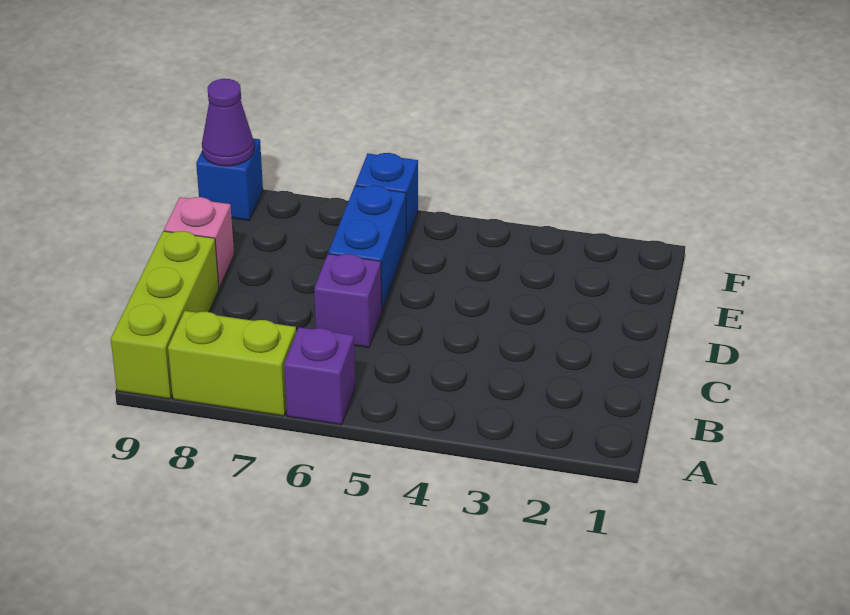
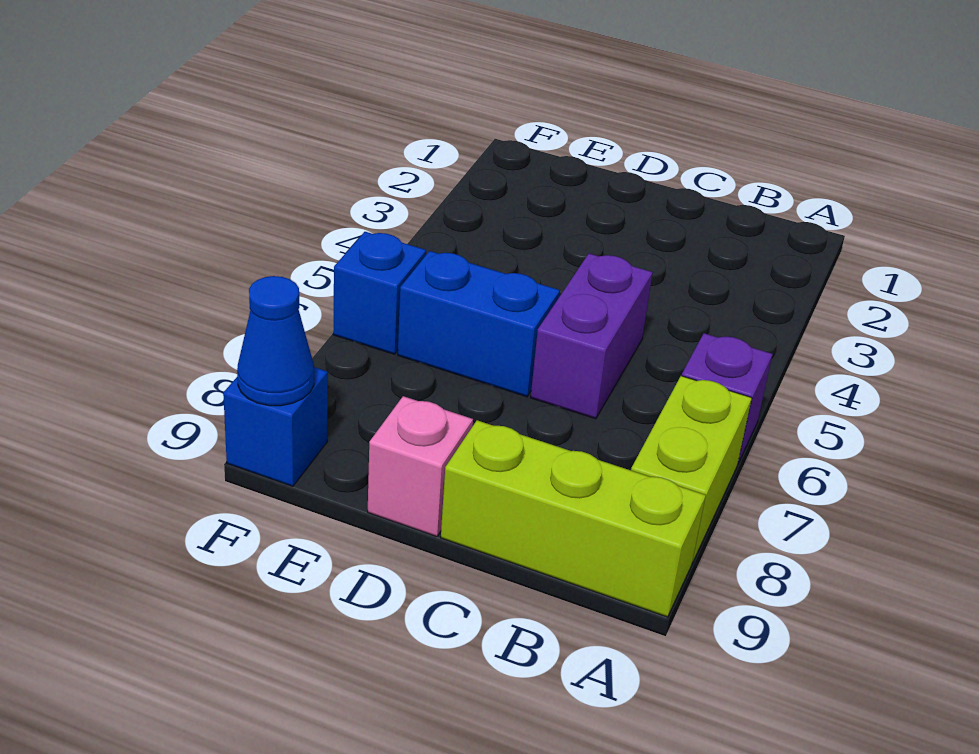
purple brick C6 level 1 -> purple brick C5:C6 level 1
purple cone F9 level 2 -> blue cone F9 level 2

